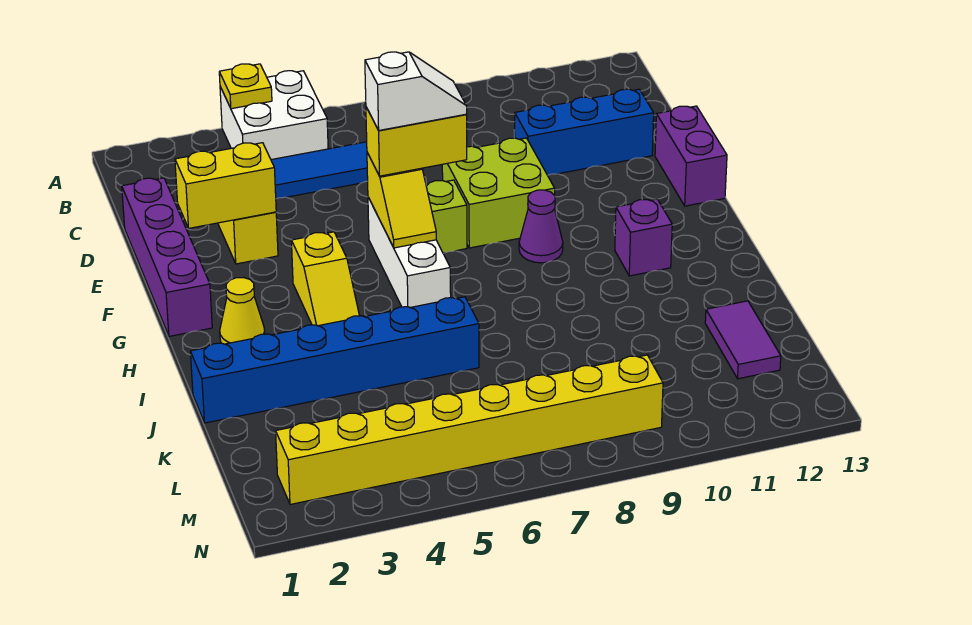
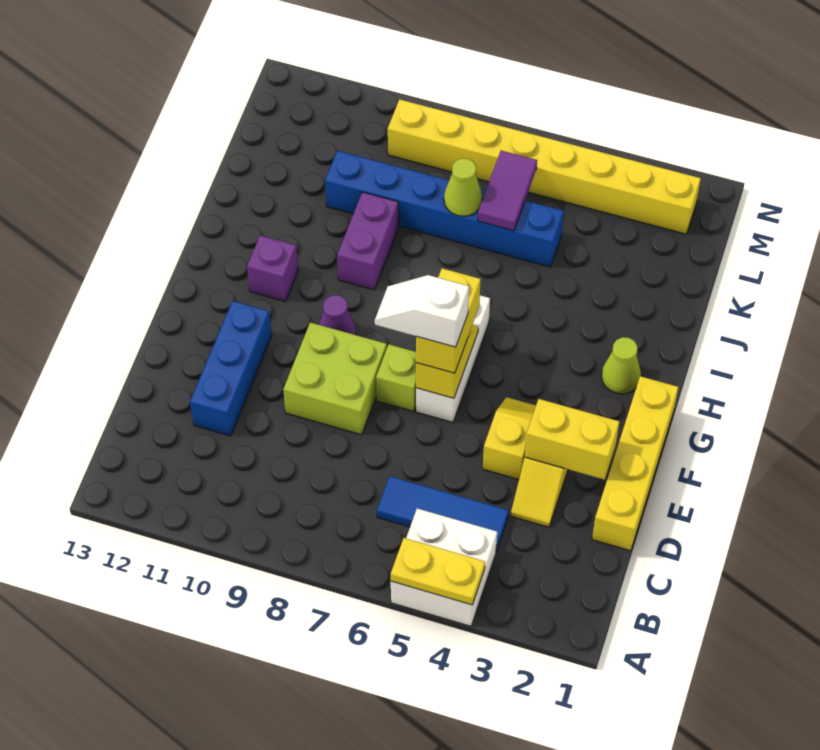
yellow plate A4 level 2 -> yellow plate A4:A5 level 2
purple brick D1:G1 level 1 -> yellow brick D1:G1 level 1
blue brick D10:D12 level 1 -> blue brick D11:F11 level 1
purple brick E13:F13 level 1 -> purple brick I9:J9 level 1
yellow brick F6:F7 level 3 -> yellow brick F6:G6 level 3
yellow slope G4:H4 level 1 top G -> yellow slope E4:F4 level 1 top E
yellow cone H2 level 1 -> lime cone H2 level 1
blue brick J1:J6 level 1 -> blue brick K5:K10 level 1
none -> lime cone K7 level 2
purple tile K12:L12 level 1 -> purple tile K6:L6 level 2

